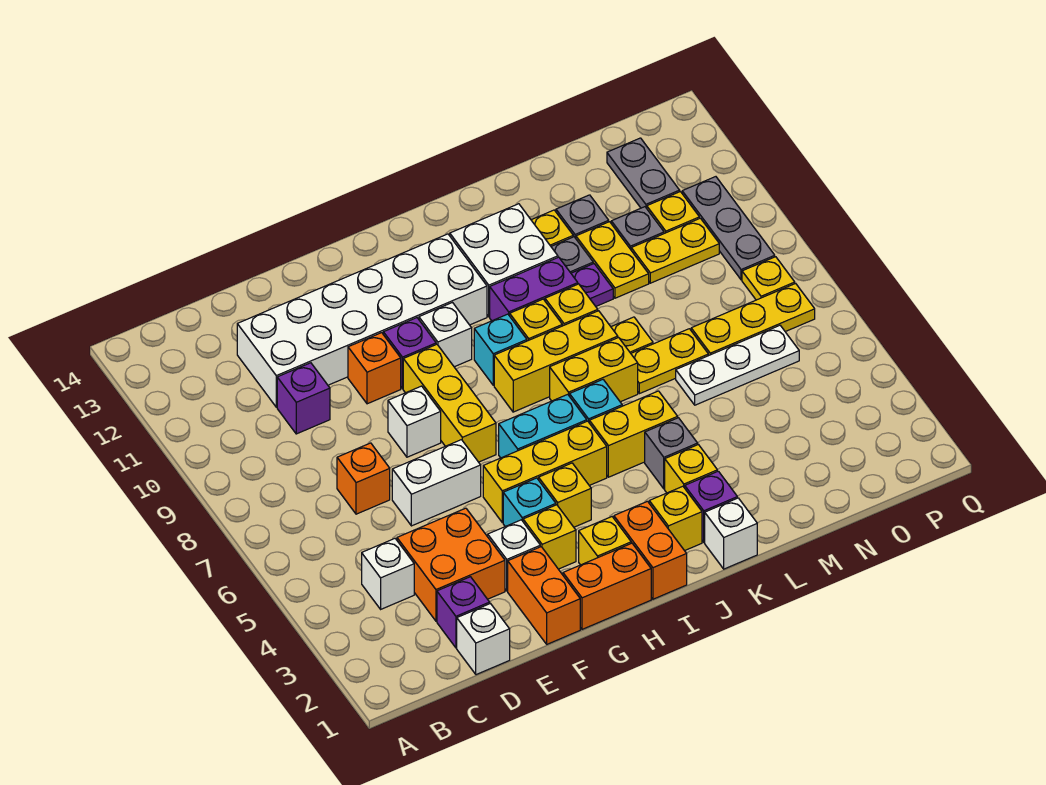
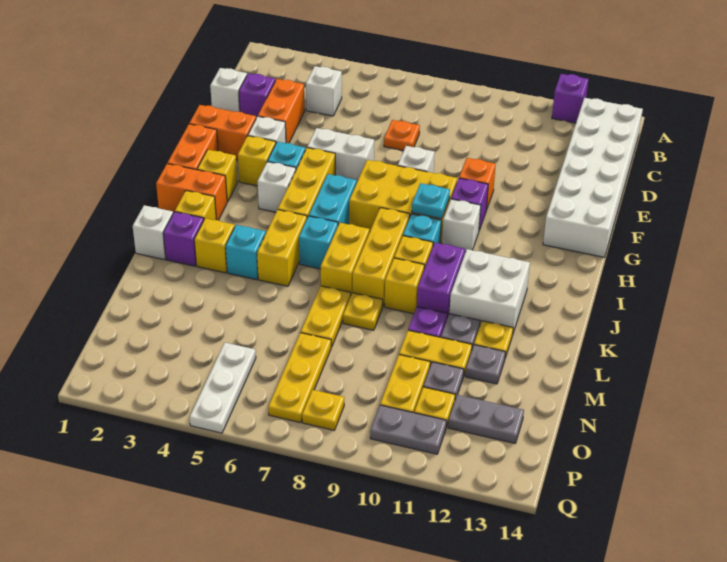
orange brick D3:E4 level 1 -> orange brick D3:E3 level 1
orange brick D7 level 1 -> orange plate D7 level 1
purple brick D10 level 1 -> purple brick A12 level 1
white brick D11:I12 level 1 -> white brick B13:G14 level 1
white brick E6:F6 level 1 -> white brick F5:F6 level 1
yellow brick G7:G9 level 1 -> yellow brick G7:H9 level 1
yellow brick H4 level 1 -> white brick H4 level 1
none -> cyan plate H9 level 2
grey brick K4 level 1 -> cyan brick K4 level 1
white plate M6:O6 level 1 -> white plate O5:Q5 level 1
grey plate P9:P11 level 1 -> grey plate P10:P11 level 1

